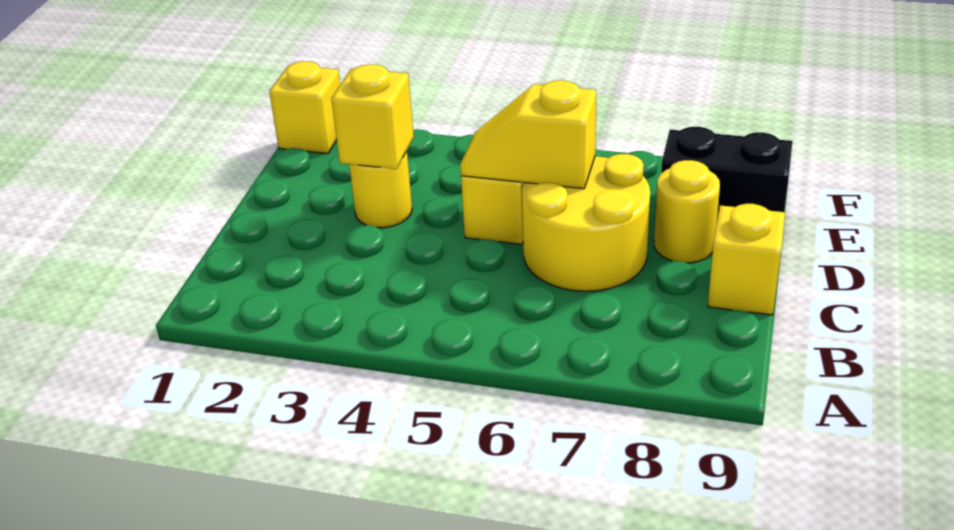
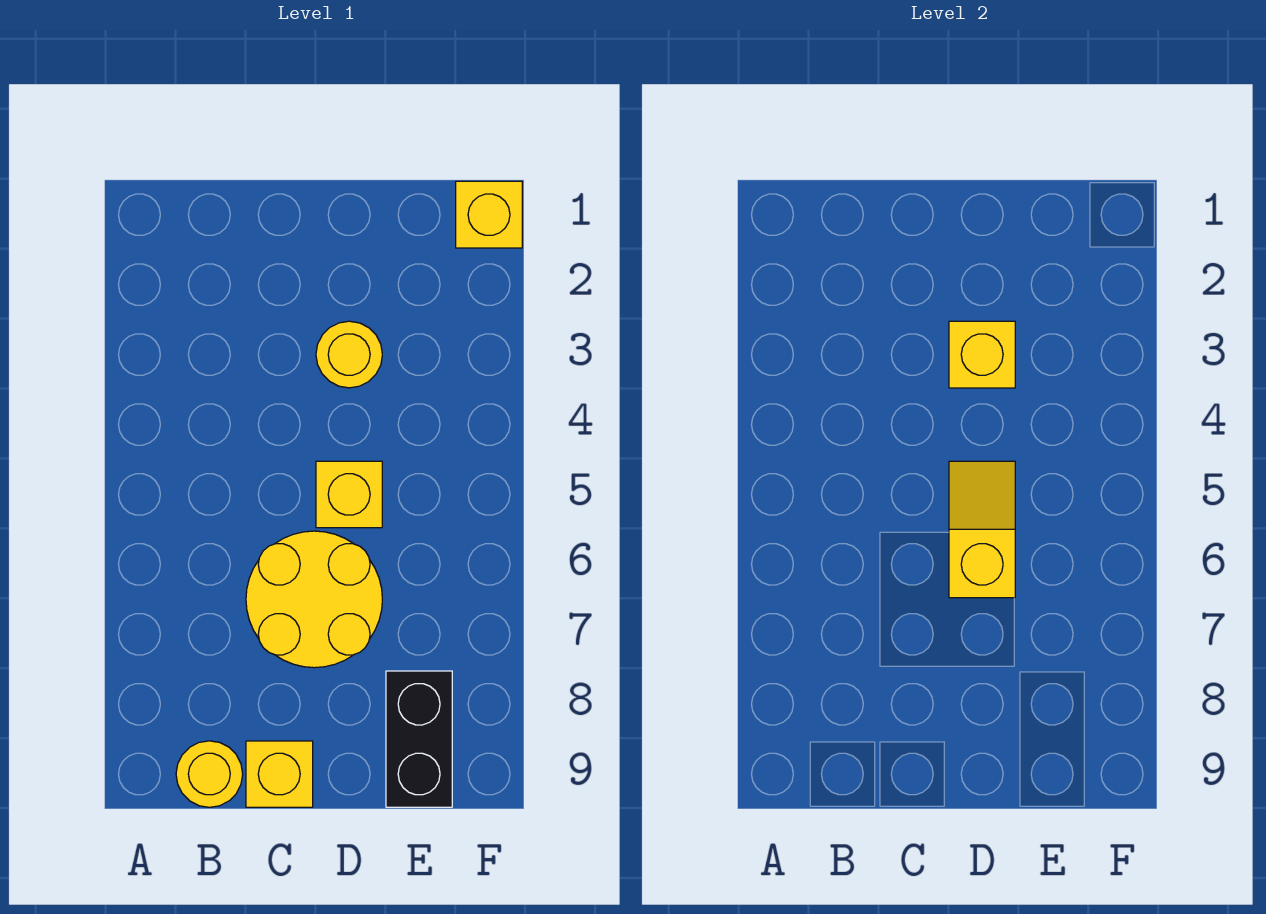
yellow round brick D8 level 1 -> yellow round brick B9 level 1

